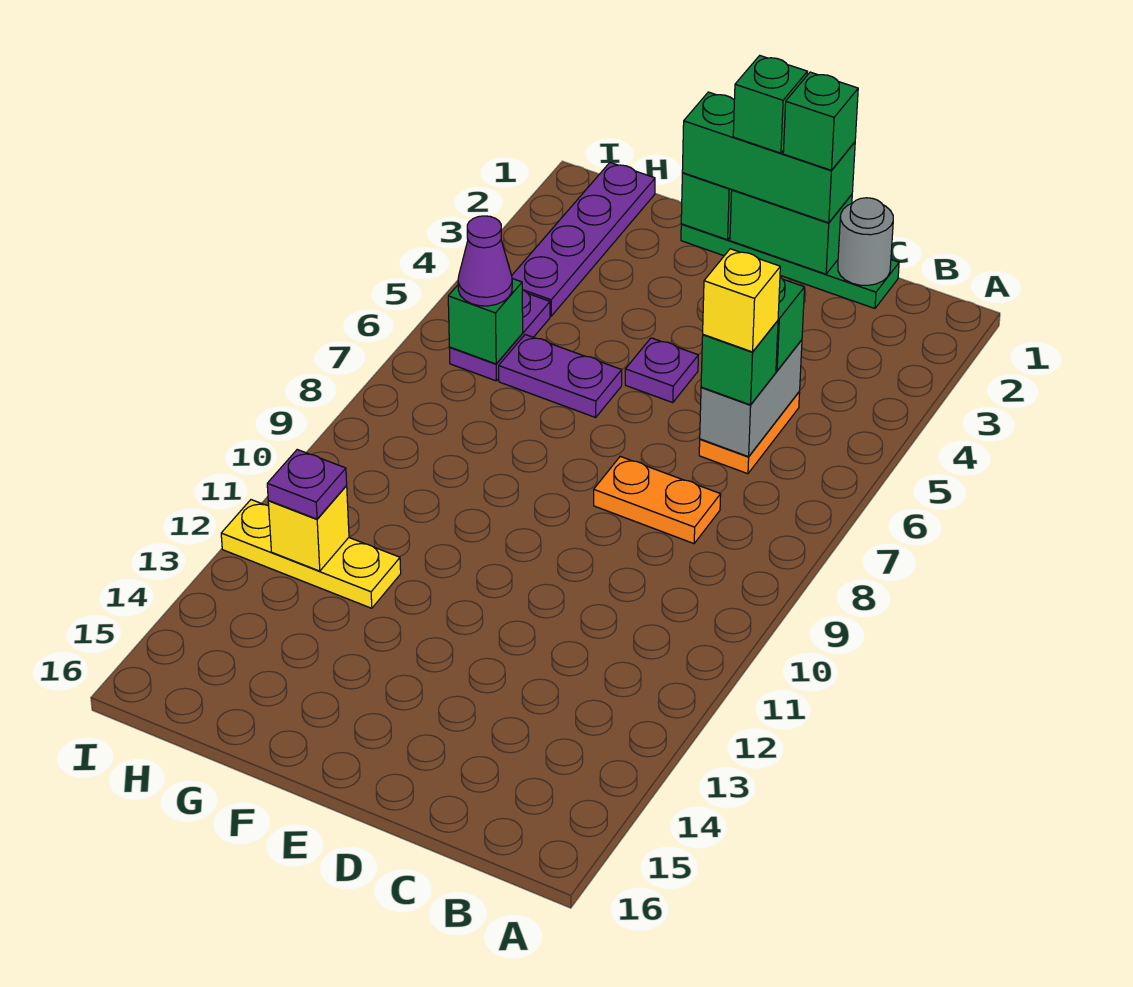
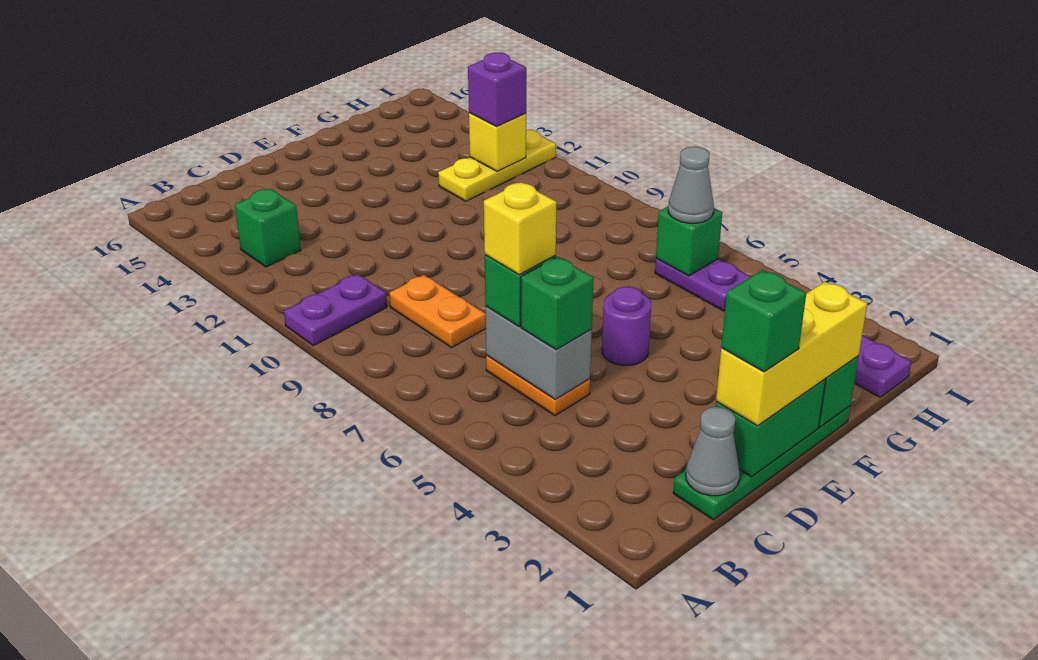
grey round brick C1 level 2 -> grey cone C1 level 2
orange plate C8:D8 level 1 -> orange plate C8:C9 level 1
green brick D1:F1 level 3 -> yellow brick D1:F1 level 3
green brick E1 level 4 -> green brick B13 level 1
purple plate E5 level 1 -> purple round brick E5 level 1
purple plate F6:G6 level 1 -> purple plate A10:B10 level 1
purple cone H6 level 3 -> grey cone H6 level 3
purple plate H12 level 3 -> purple brick H12 level 3

